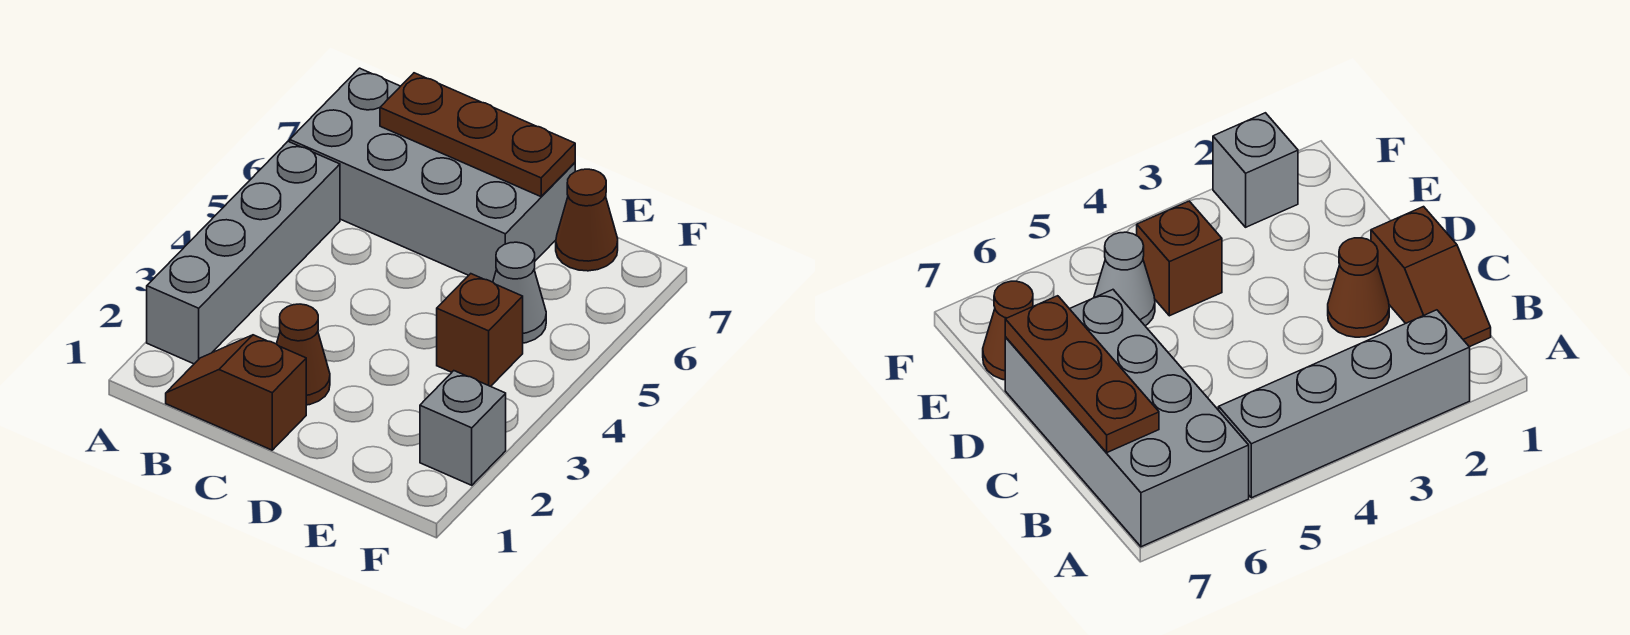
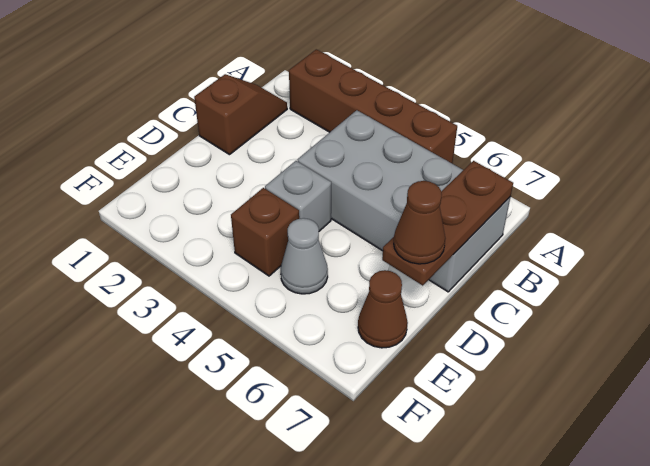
grey brick A2:A5 level 1 -> brown brick A2:A5 level 1
grey brick A6:D7 level 1 -> grey brick B4:C7 level 1
brown cone C2 level 1 -> brown cone D7 level 3
grey brick F2 level 1 -> grey brick D4 level 1

